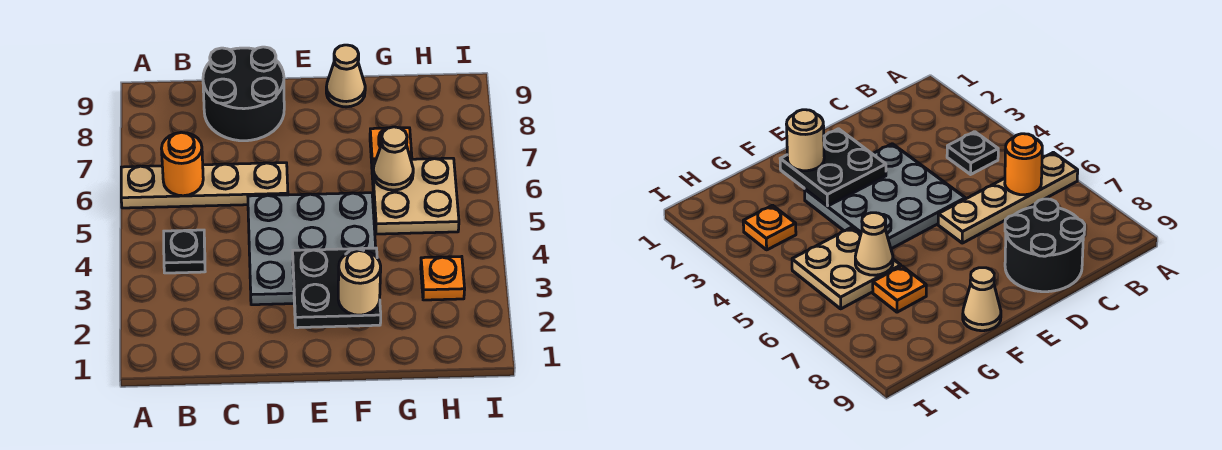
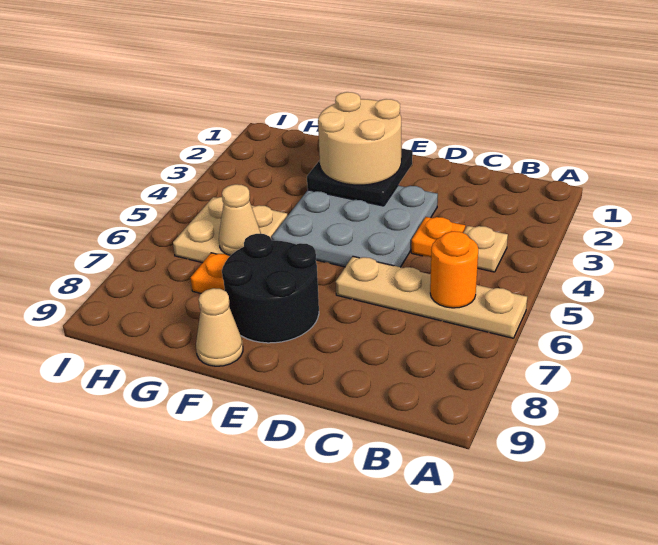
black plate B4 level 1 -> tan plate B4 level 1
black round brick C8:D9 level 1 -> black round brick E7:F8 level 1
tan round brick F2 level 3 -> tan round brick E2:F3 level 3
orange plate H3 level 1 -> orange plate C4 level 1

